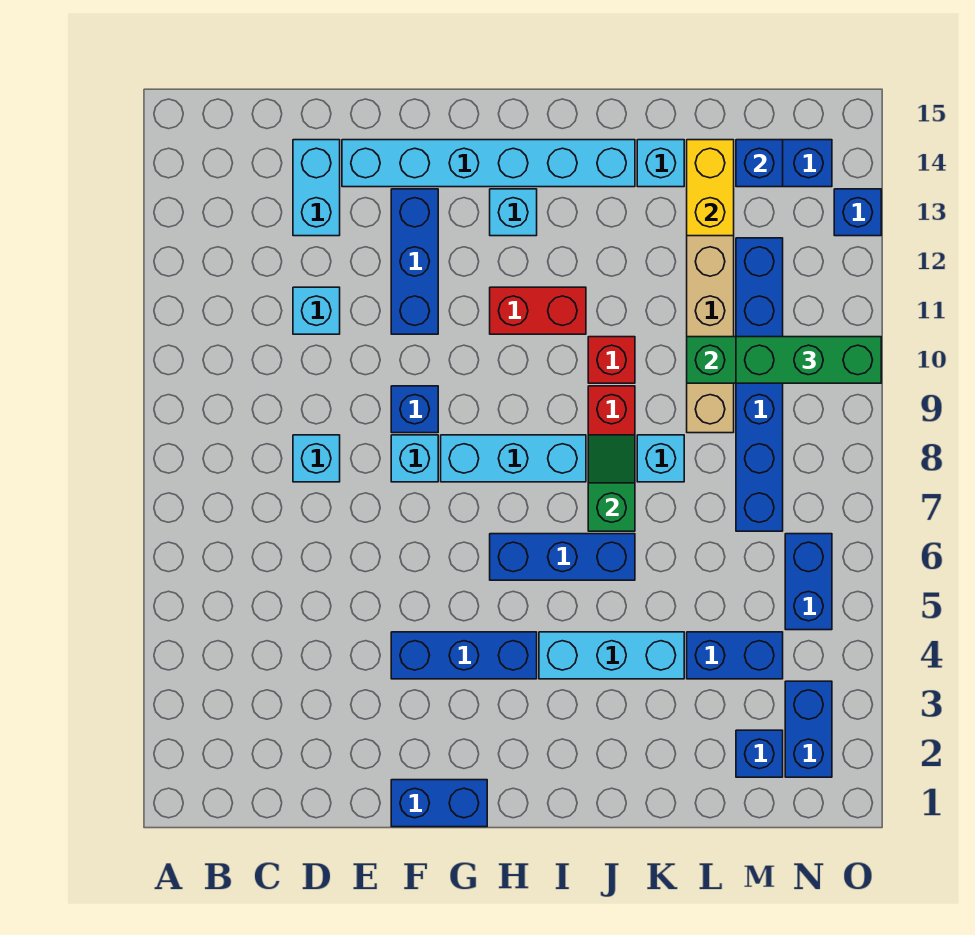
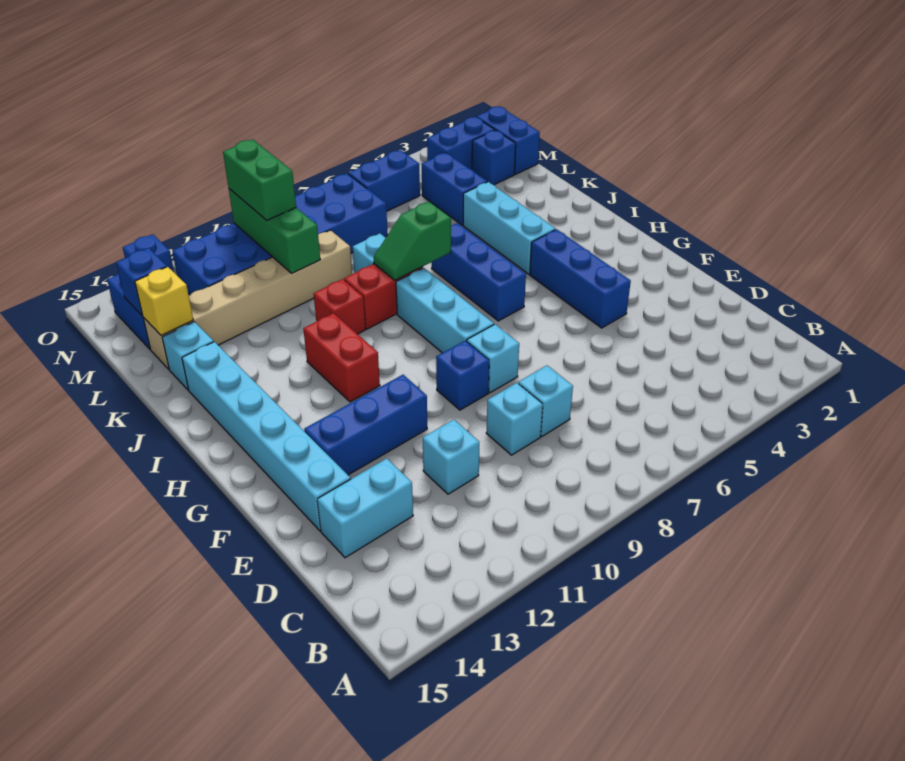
blue brick F1:G1 level 1 -> blue brick M1:N1 level 1
cyan brick H13 level 1 -> cyan brick D9 level 1
yellow brick L13:L14 level 2 -> yellow brick L14 level 2
blue brick M7:M12 level 1 -> blue brick M7:N12 level 1
green brick M10:O10 level 3 -> green brick M10:N10 level 3

